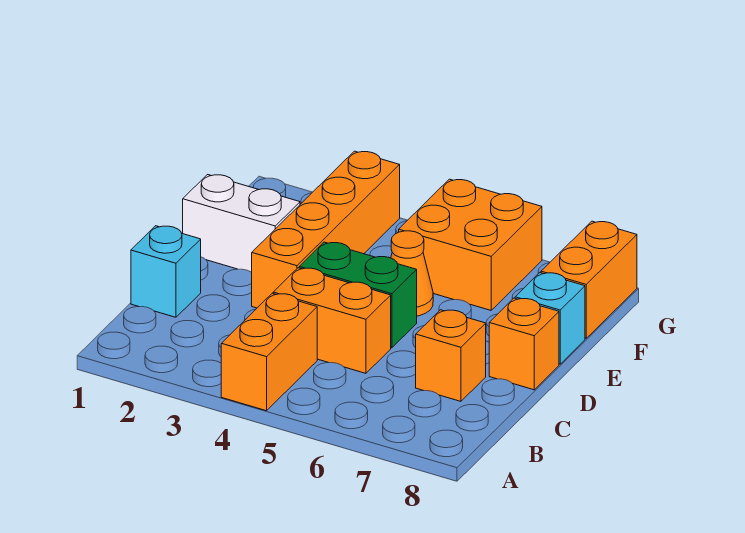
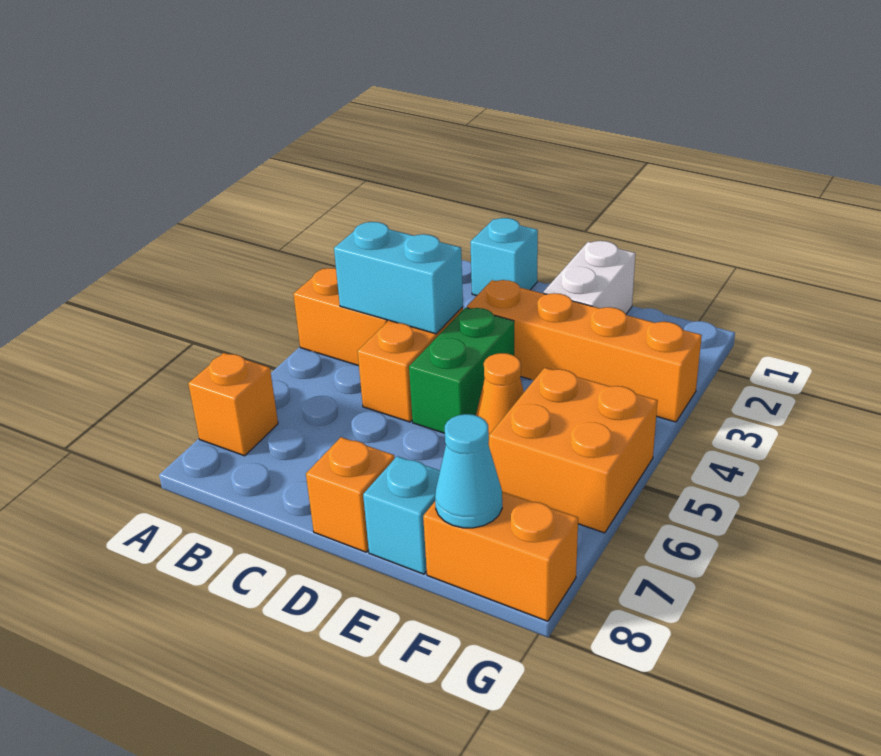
none -> cyan brick B4:C4 level 2
orange brick C7 level 1 -> orange brick A7 level 1
none -> cyan cone F8 level 2

